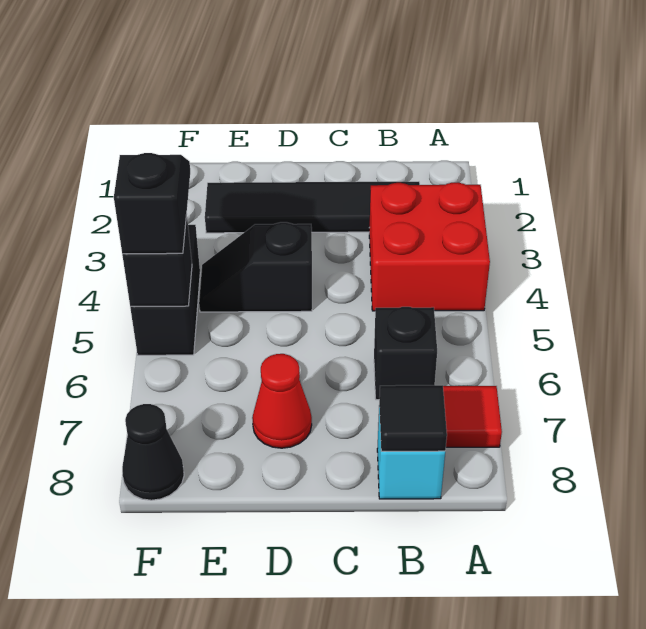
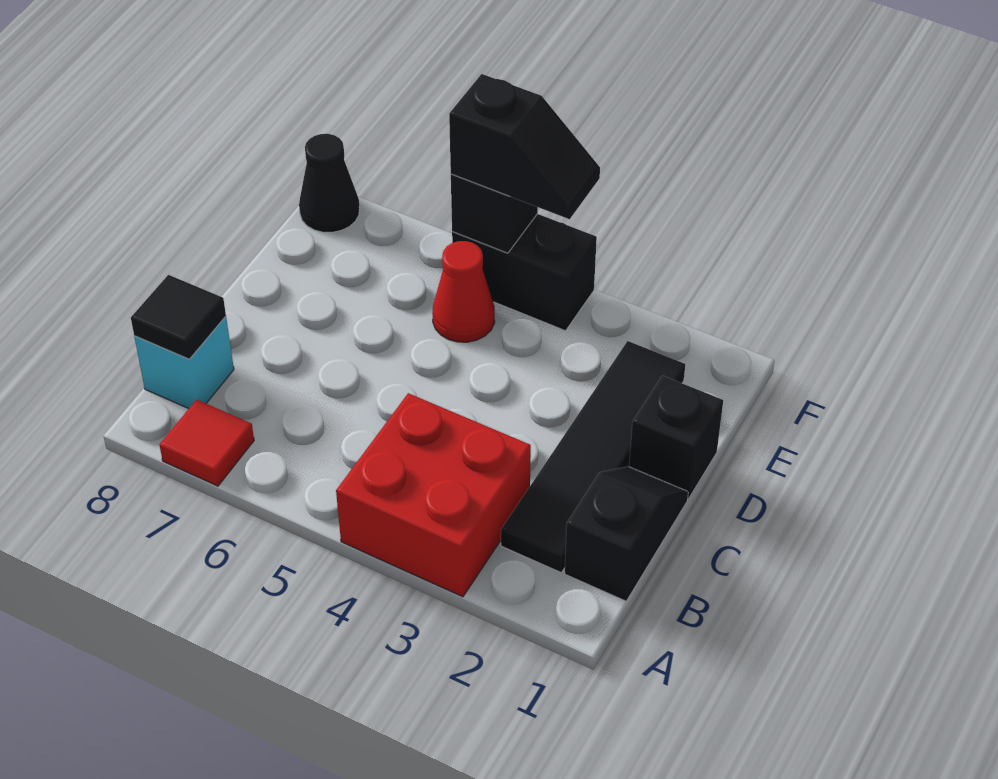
black brick B6 level 1 -> black brick D1 level 1
black slope D4:E4 level 1 top D -> black slope B1:C1 level 1 top B
red cone D7 level 1 -> red cone E5 level 1

